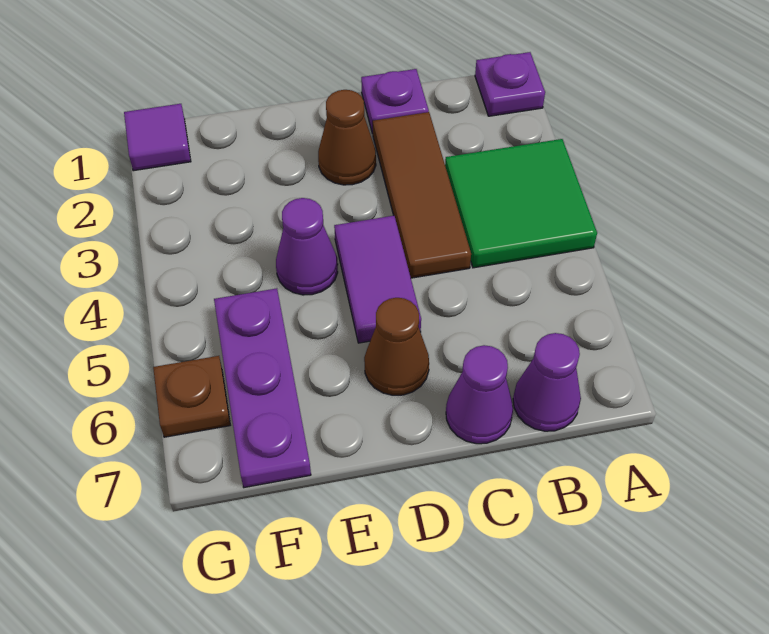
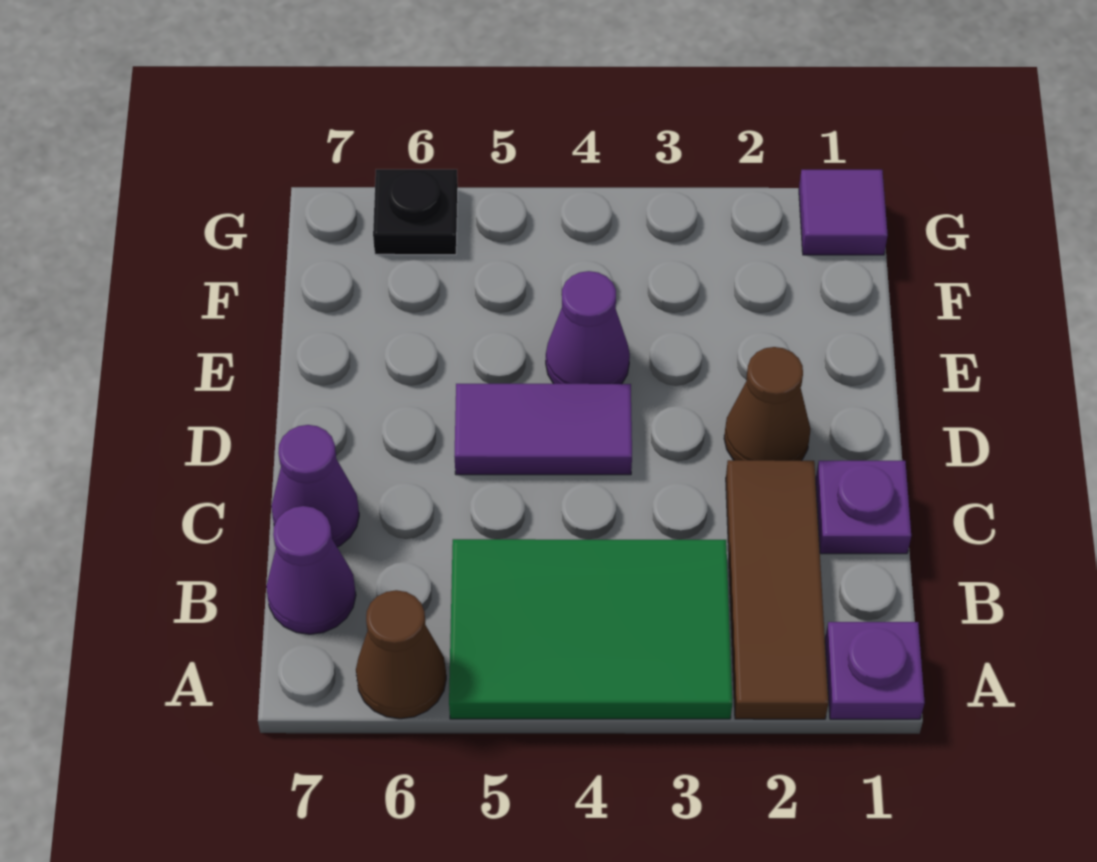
green tile A3:B4 level 1 -> green tile A3:B5 level 1
brown tile C2:C4 level 1 -> brown tile A2:C2 level 1
brown cone D6 level 1 -> brown cone A6 level 1
purple plate F5:F7 level 1 -> none
brown plate G6 level 1 -> black plate G6 level 1

